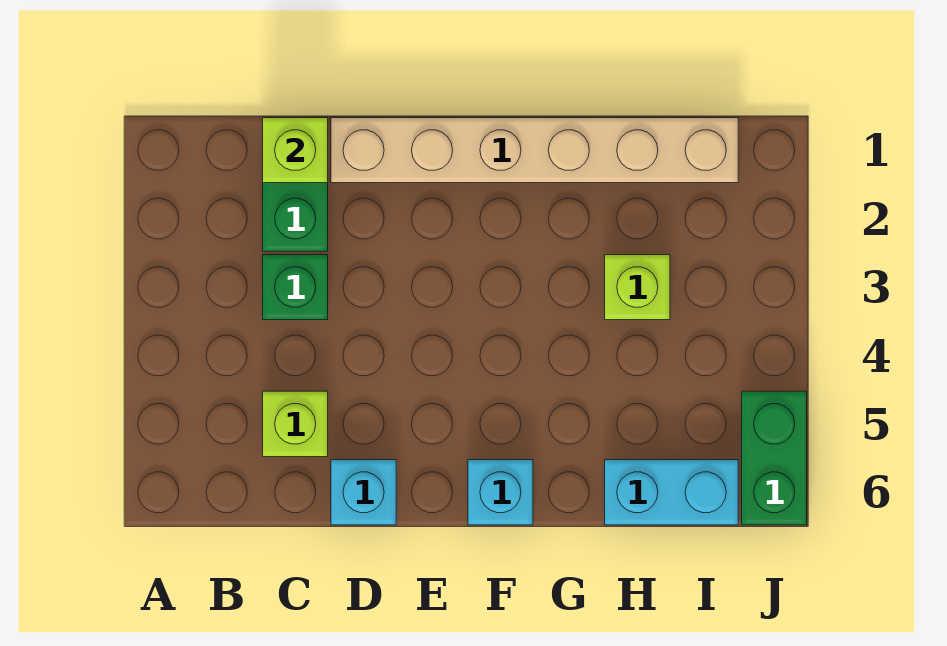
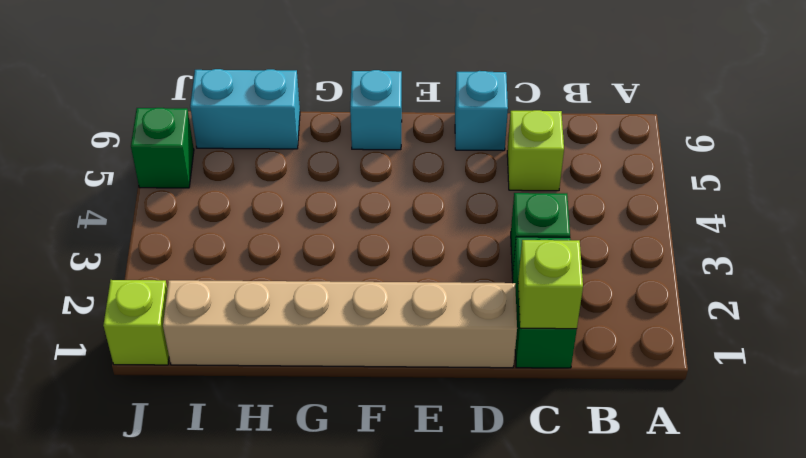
lime brick H3 level 1 -> lime brick J1 level 1
green brick J5:J6 level 1 -> green brick J5 level 1

